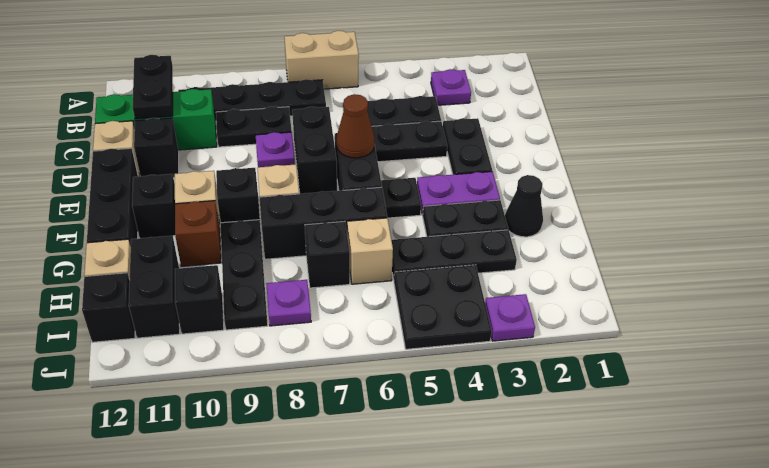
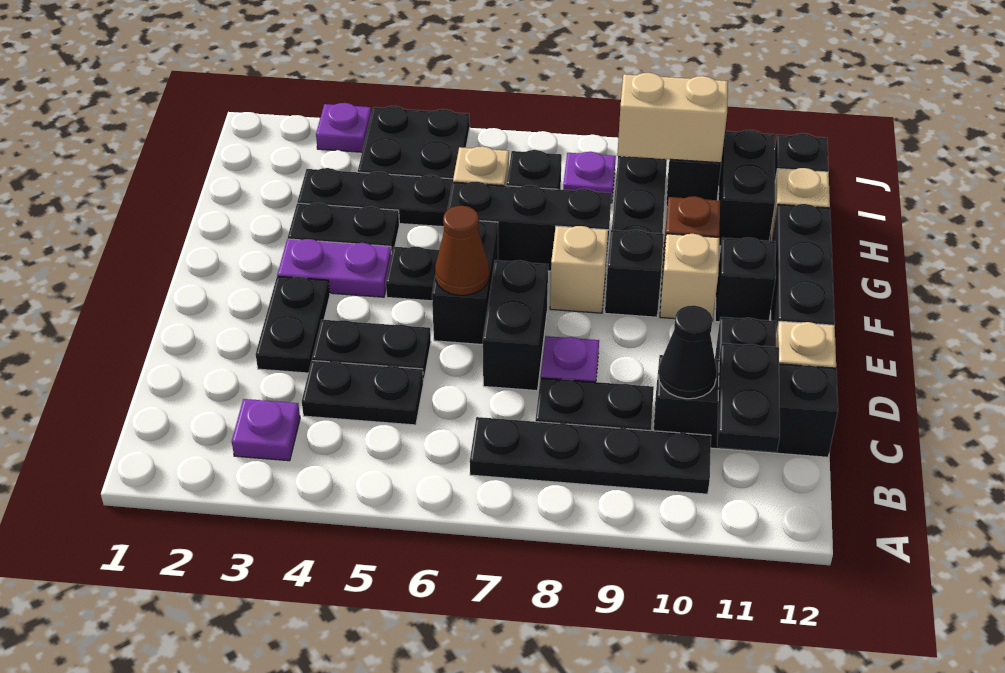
tan brick A6:A7 level 1 -> tan brick I9:I10 level 2
green brick C10:C12 level 1 -> black brick C10:C12 level 1
black cone G2 level 1 -> black cone C10 level 2

